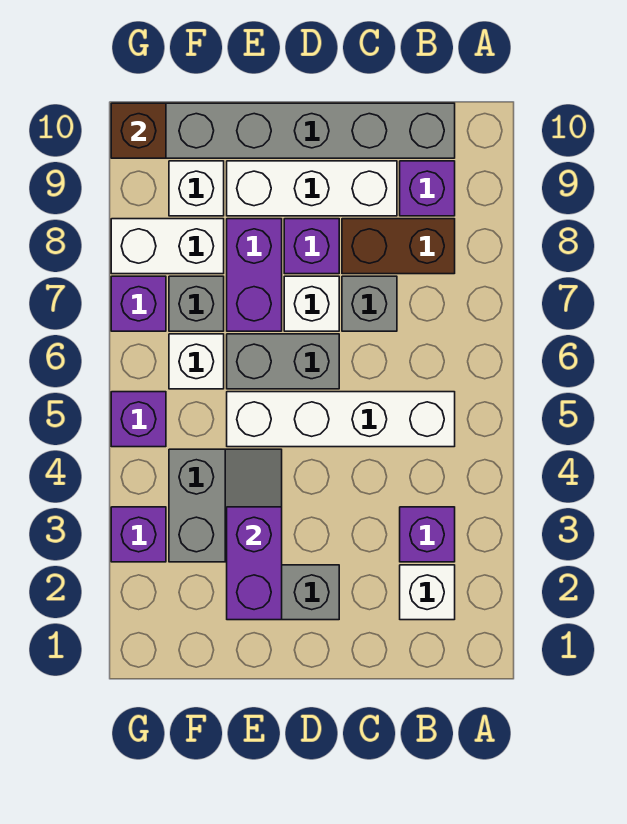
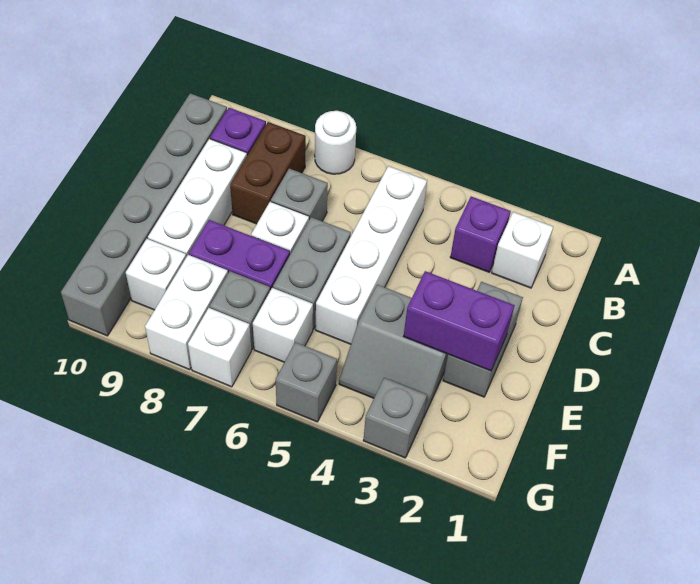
none -> white round brick A7 level 1
purple brick D8 level 1 -> none
grey slope E3:F4 level 1 top F -> grey slope E3:F4 level 1 top E
purple brick G3 level 1 -> grey brick G3 level 1
purple brick G5 level 1 -> grey brick G5 level 1
purple brick G7 level 1 -> white brick G7 level 1
brown brick G10 level 2 -> none

